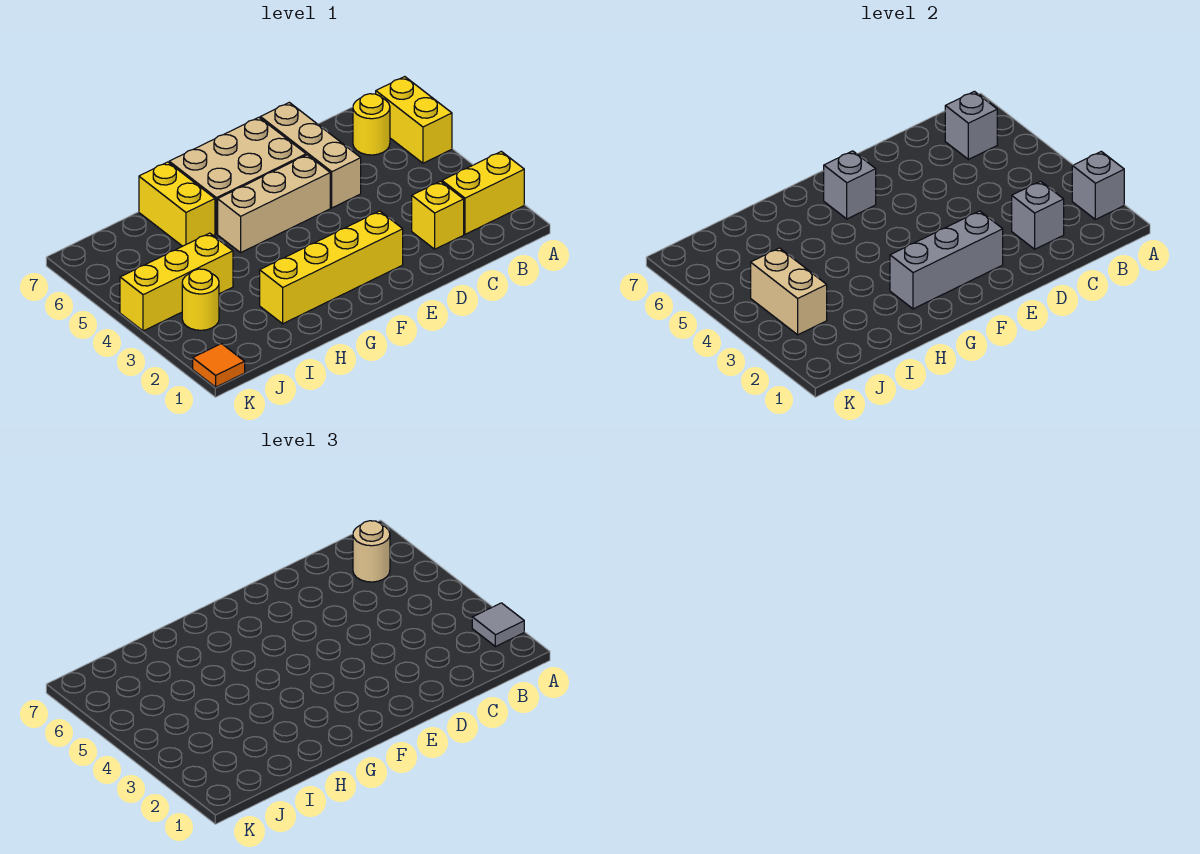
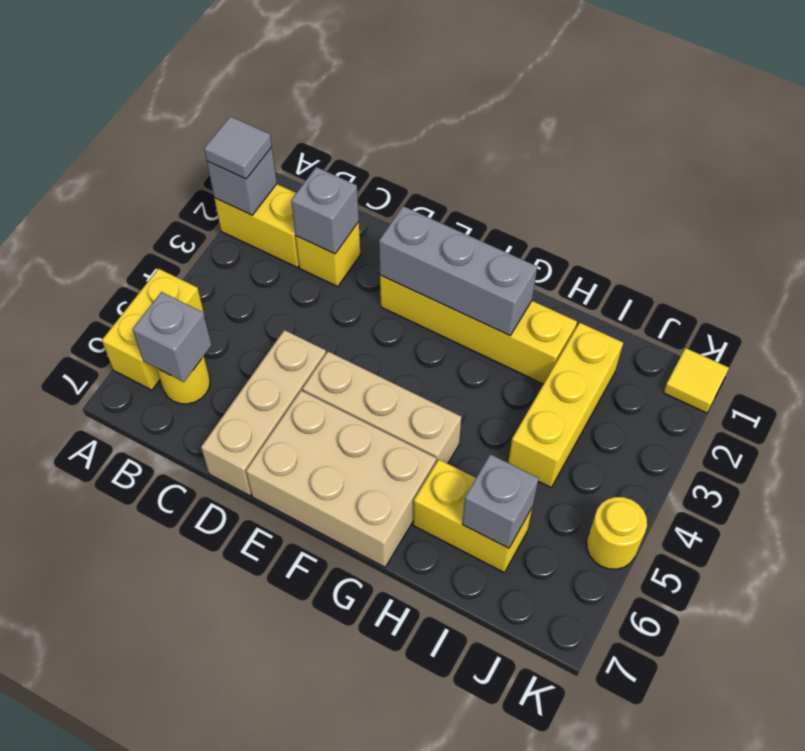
tan round brick B6 level 3 -> none
grey brick F6 level 2 -> grey brick I6 level 2
yellow brick H6:H7 level 1 -> yellow brick H6:I6 level 1
yellow brick I4:K4 level 1 -> yellow brick I2:I4 level 1
yellow round brick J3 level 1 -> yellow round brick K5 level 1
tan brick J3:J4 level 2 -> none
orange tile K1 level 1 -> yellow tile K1 level 1

